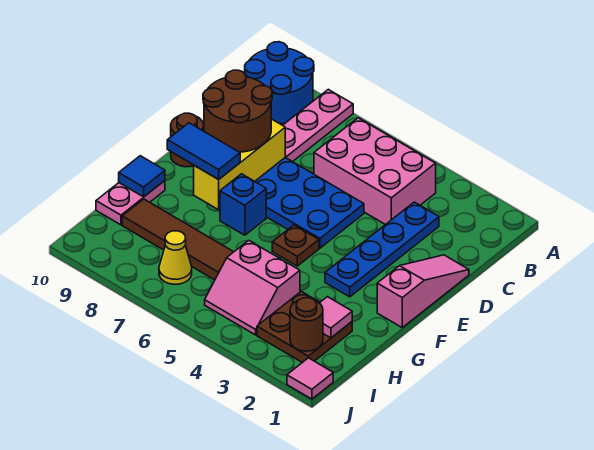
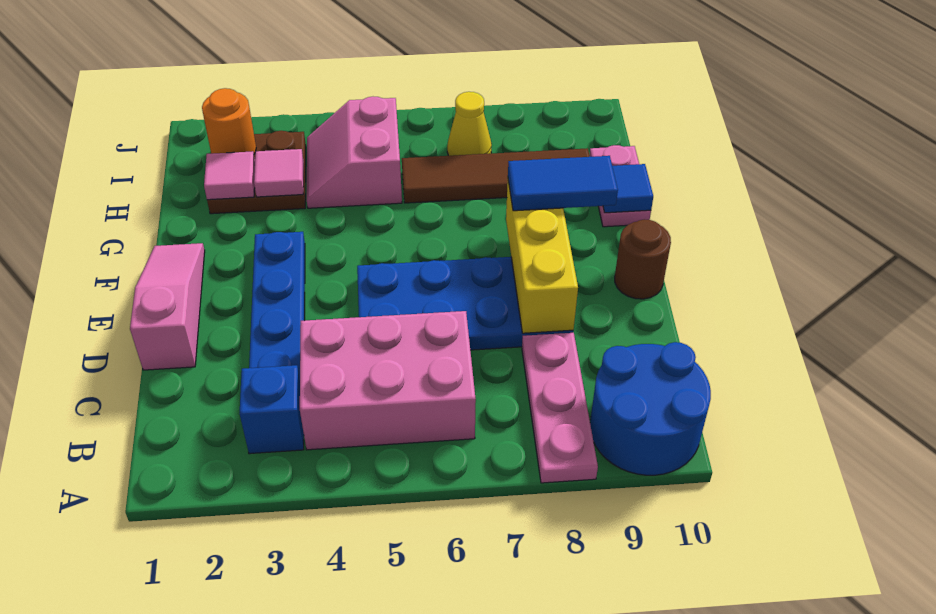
pink slope D1:F1 level 1 top F -> pink slope D1:F1 level 1 top D
brown round brick D8:E9 level 3 -> none
brown plate F5 level 1 -> none
blue brick F7 level 1 -> blue brick B3 level 1
pink slope H4:I5 level 1 top H -> pink slope H4:I5 level 1 top 5
brown round brick I2 level 2 -> orange round brick I2 level 2
pink tile J1 level 1 -> pink tile H3 level 2

